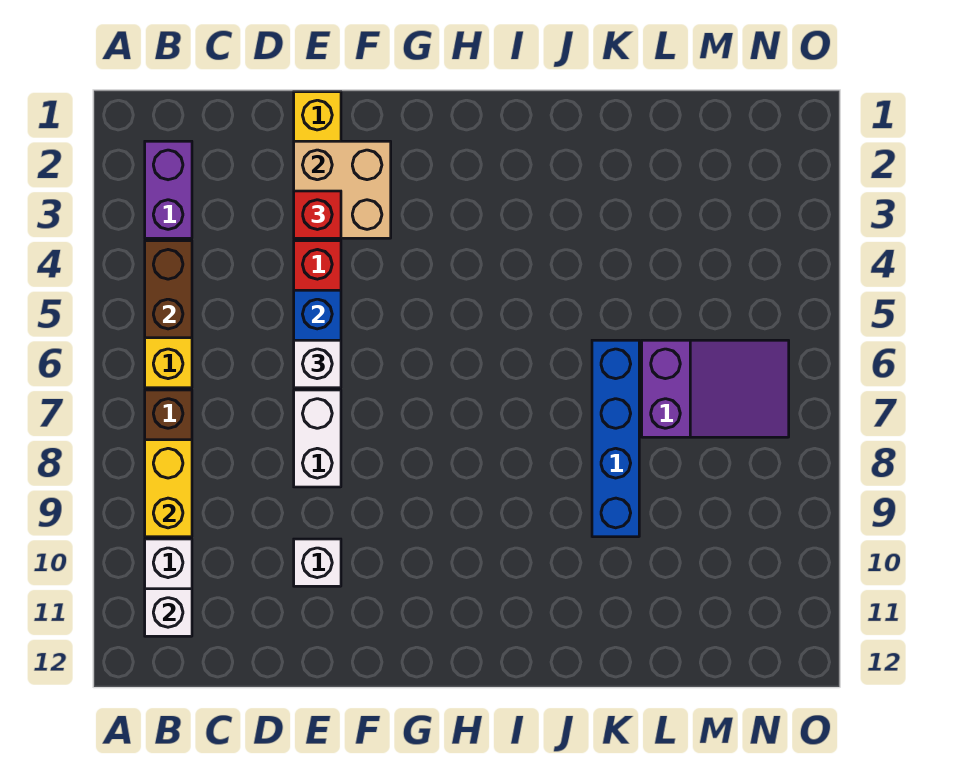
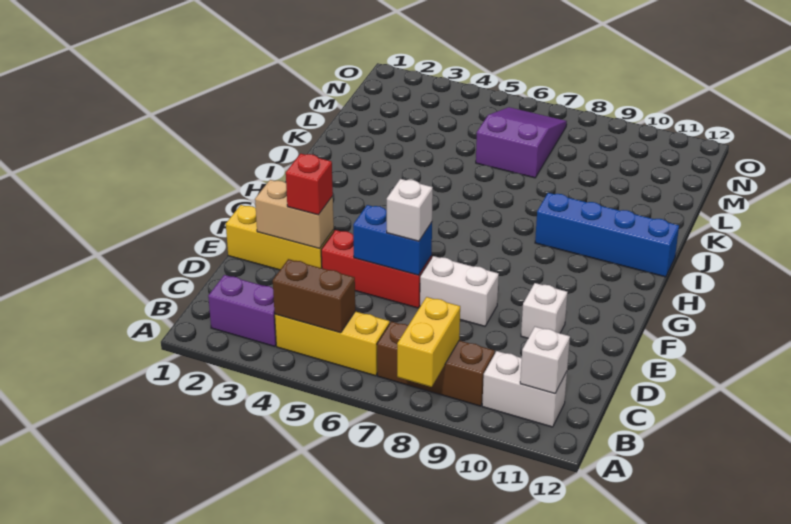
yellow brick B8:B9 level 2 -> yellow brick A8:B8 level 2
tan brick E2:F3 level 2 -> tan brick E2:E3 level 2
blue brick K6:K9 level 1 -> blue brick I9:I12 level 1

